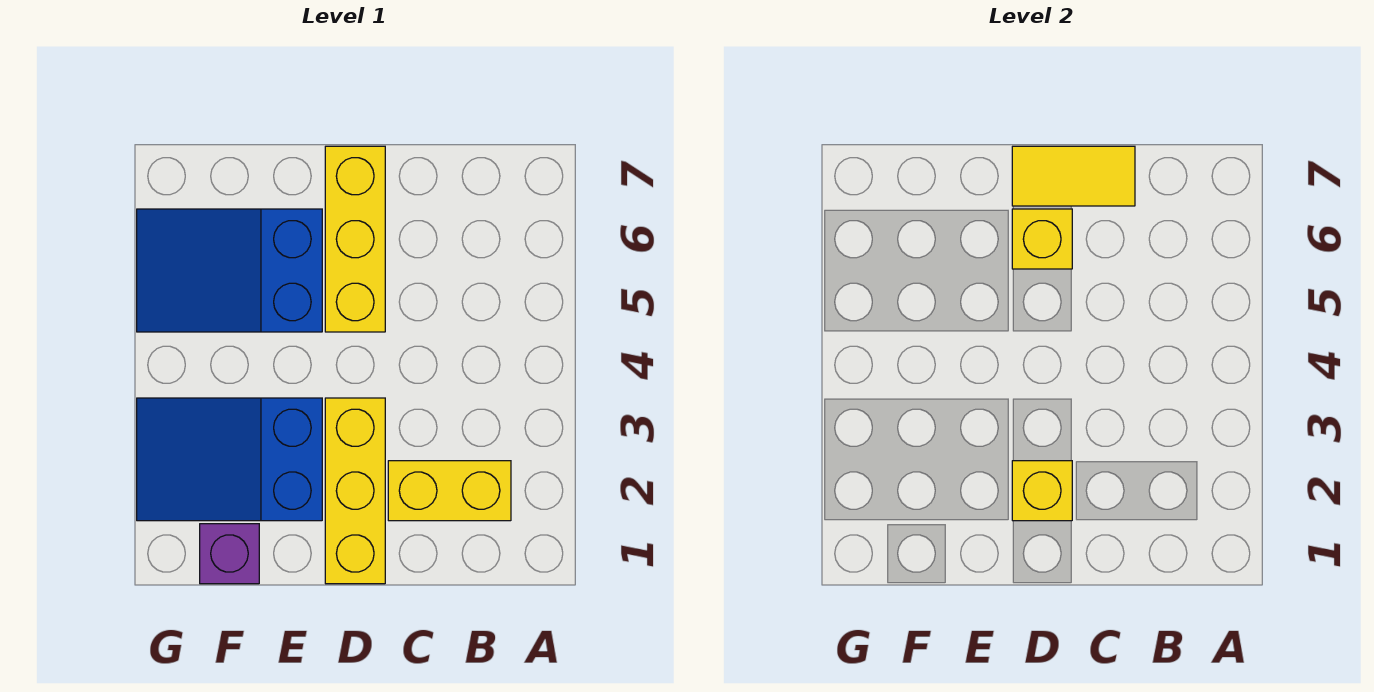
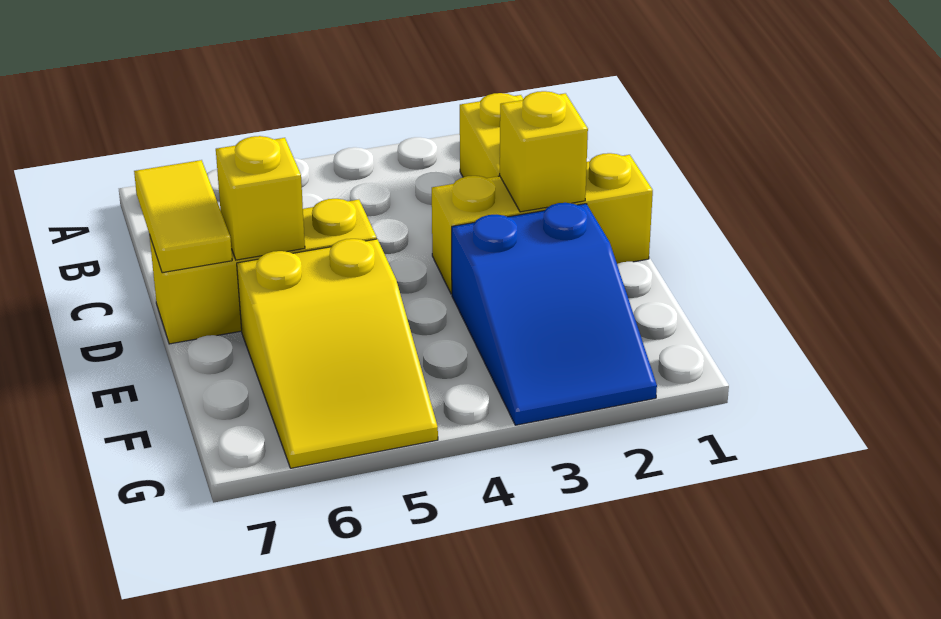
blue slope E5:G6 level 1 top E -> yellow slope E5:G6 level 1 top E
purple brick F1 level 1 -> none

